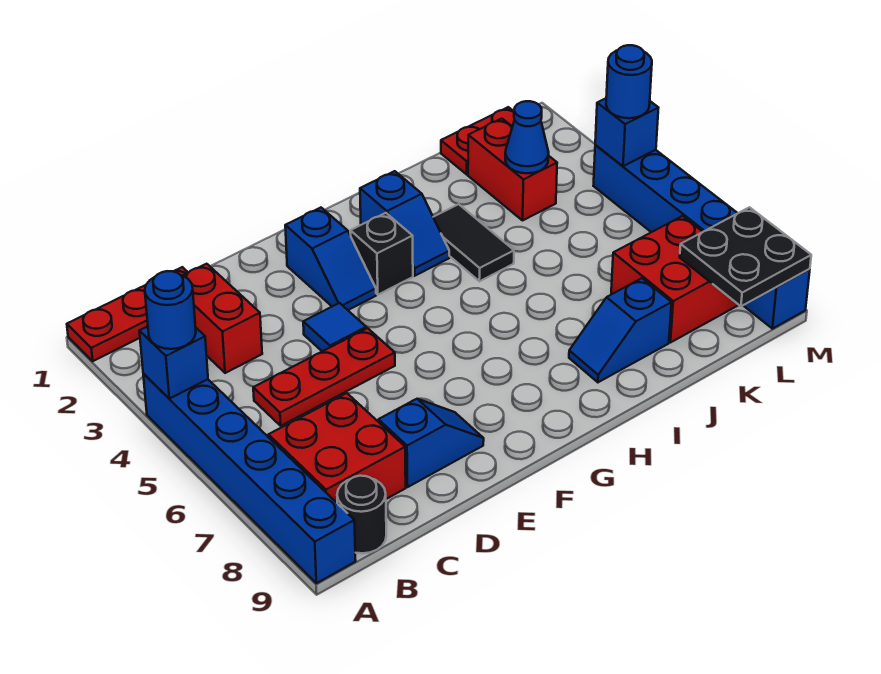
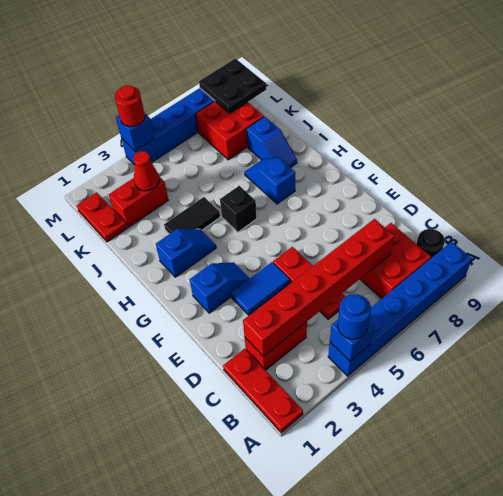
none -> red brick C2:C7 level 2
blue slope D8:E8 level 1 top D -> blue slope H7:I7 level 1 top H
blue tile E4 level 1 -> blue tile E3:E4 level 1
black brick G3 level 1 -> black brick H5 level 1
blue cone K3 level 2 -> red cone K3 level 2
blue round brick M4 level 3 -> red round brick M4 level 3

